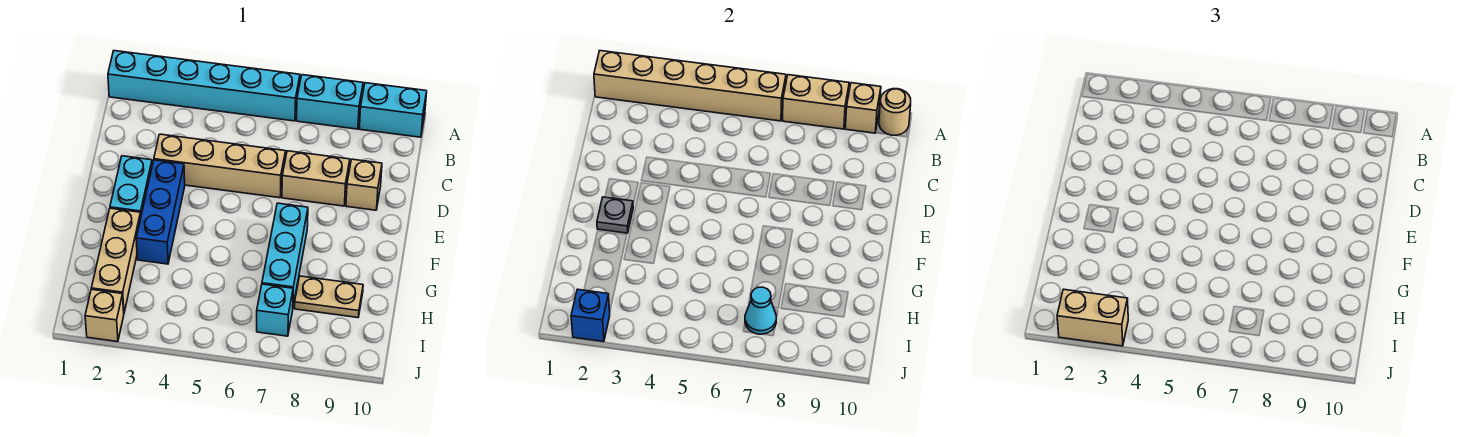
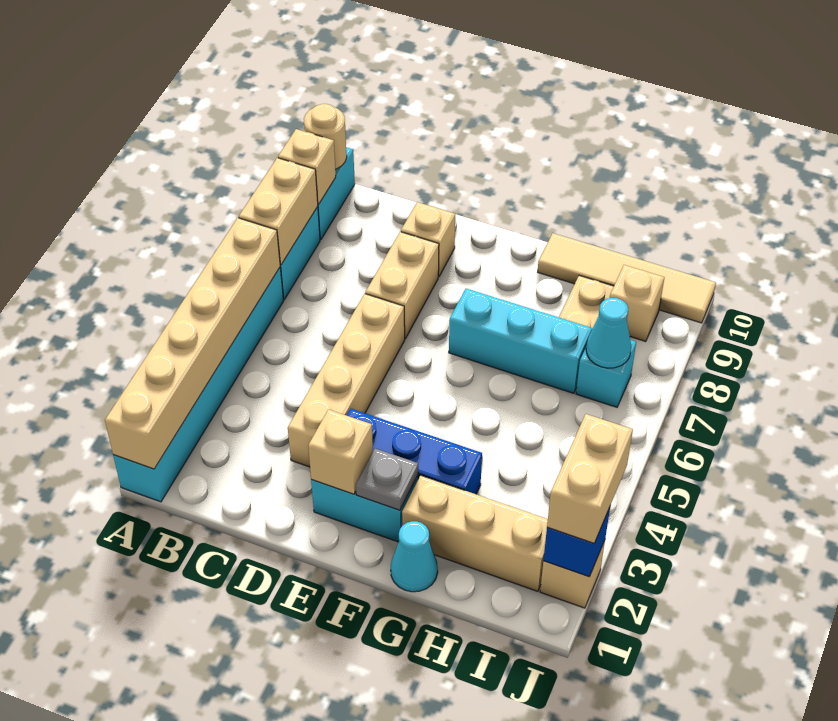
none -> tan brick E2 level 2
none -> cyan cone G1 level 1
none -> tan tile G10:J10 level 1
none -> tan brick I9 level 1

